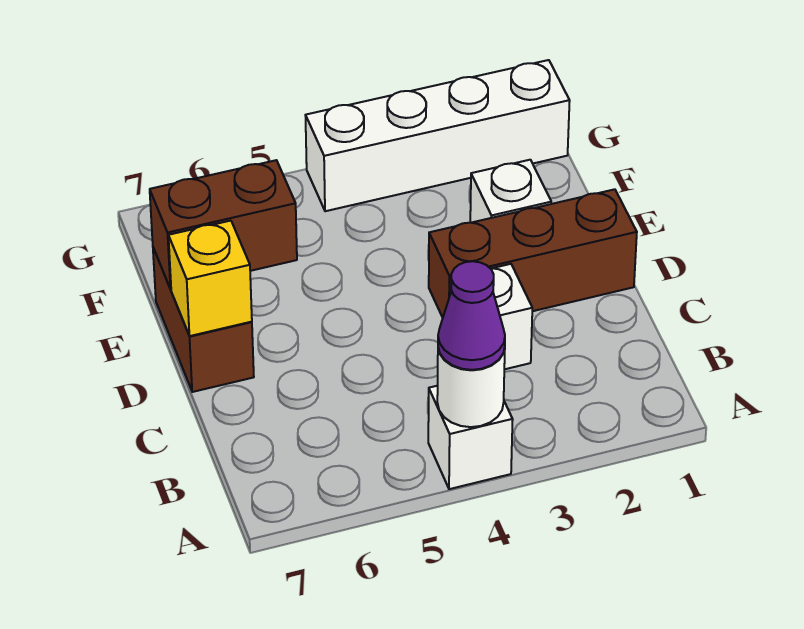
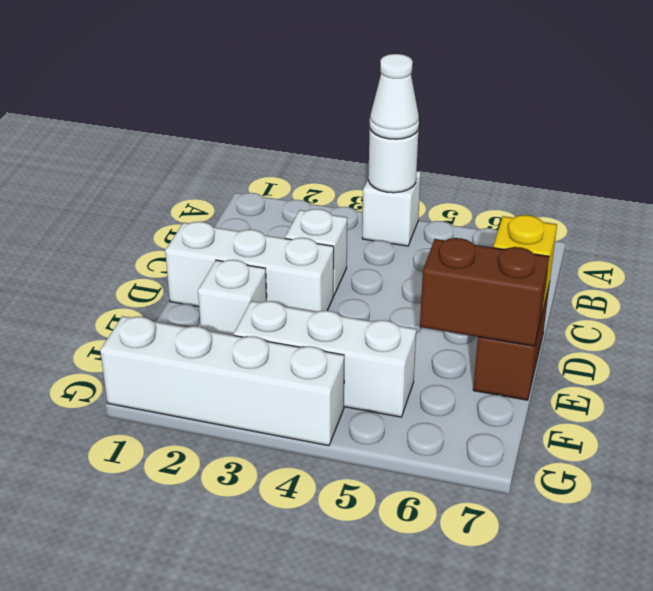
purple cone A4 level 3 -> white cone A4 level 3
brown brick D1:D3 level 1 -> white brick D1:D3 level 1
none -> white brick F3:F5 level 1

